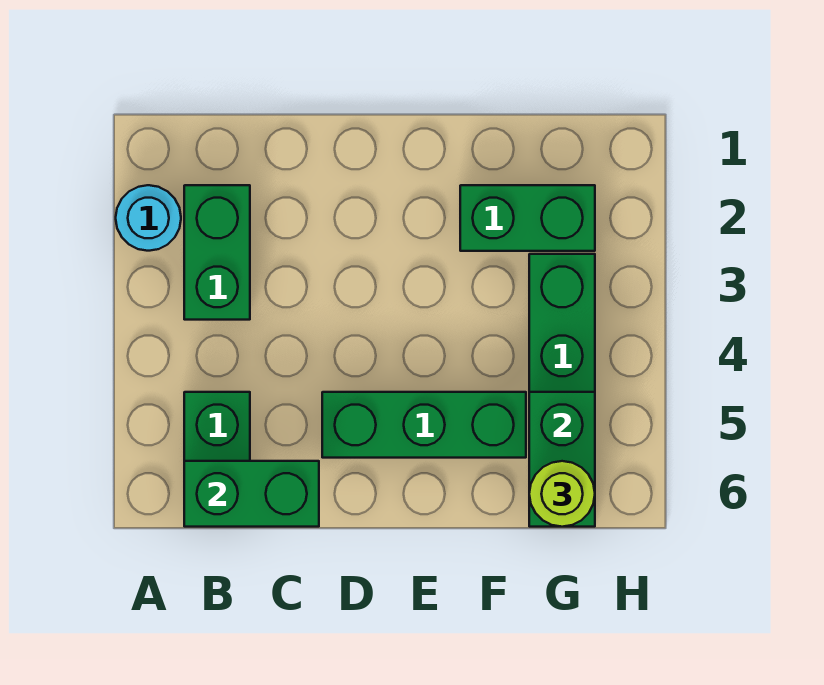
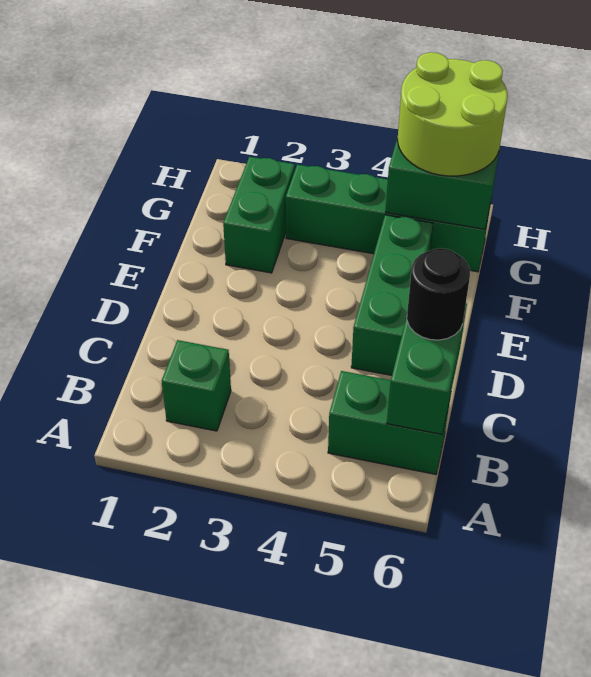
cyan round brick A2 level 1 -> none
green brick B2:B3 level 1 -> green brick B2 level 1
none -> black round brick C6 level 3
lime round brick G6 level 3 -> lime round brick G5:H6 level 3

